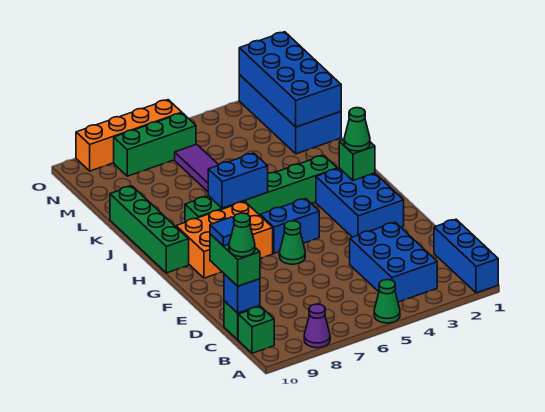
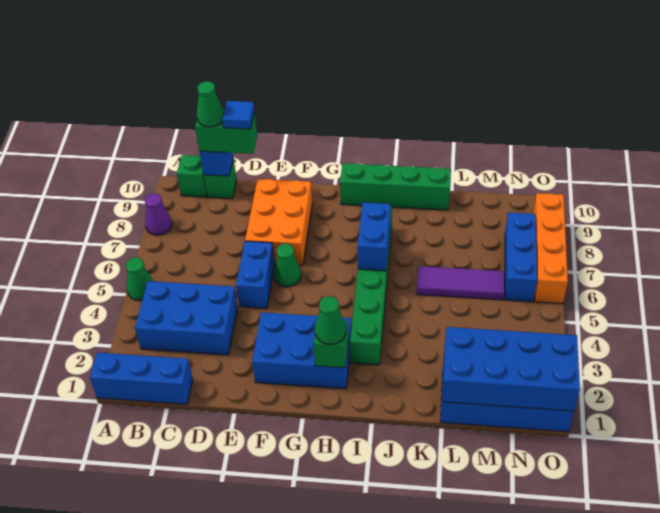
blue brick G5:G6 level 1 -> blue brick E5:E6 level 1
orange brick G7:H9 level 1 -> orange brick E7:F9 level 1
green brick N6:N8 level 1 -> blue brick N6:N8 level 1

